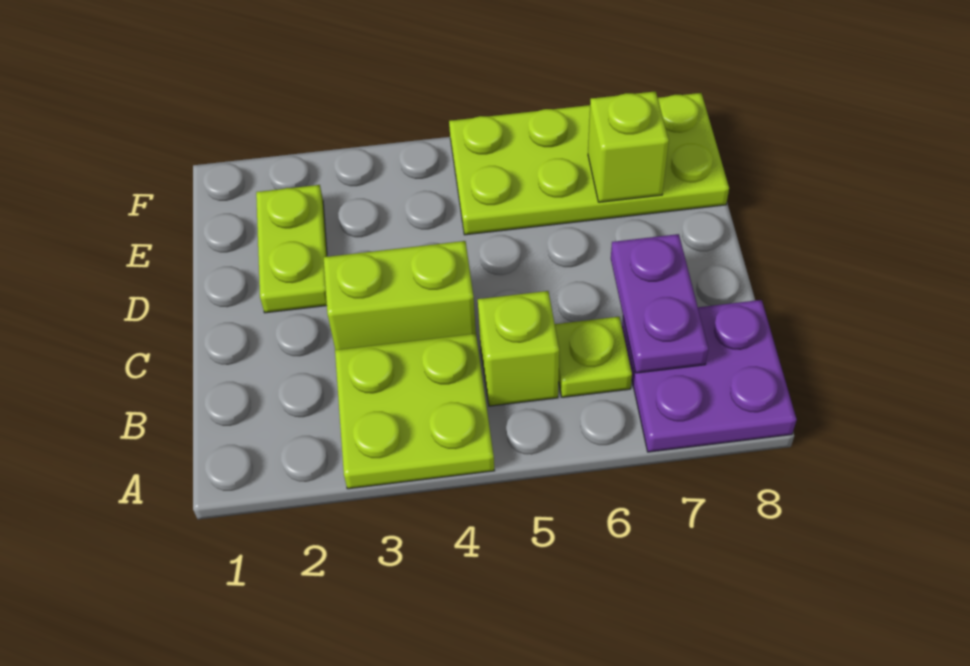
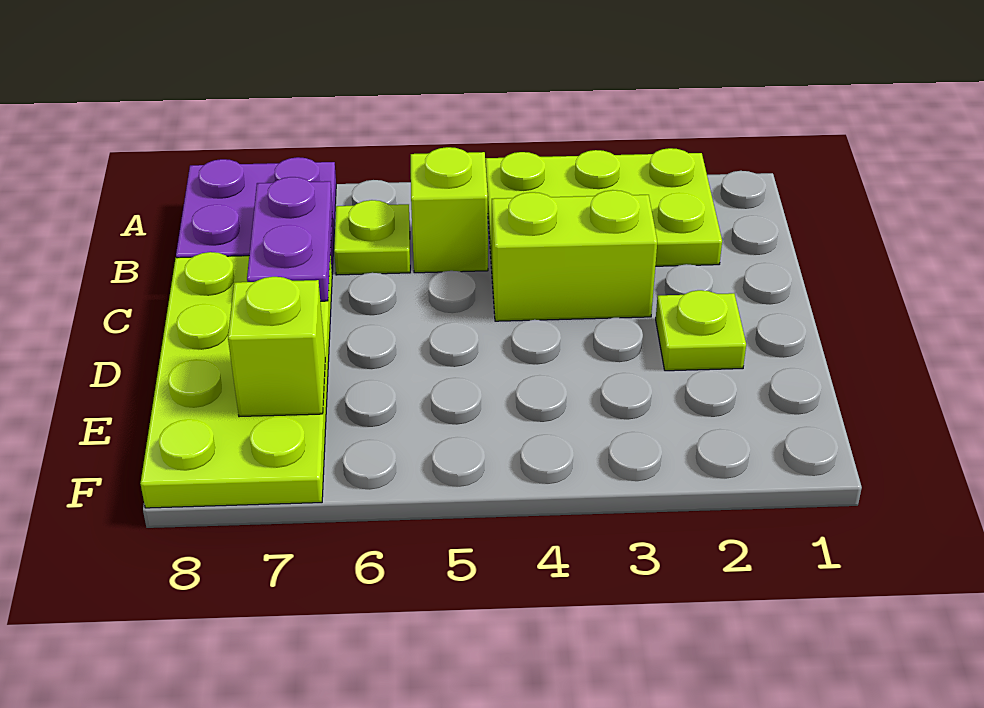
lime plate A3:B4 level 1 -> lime plate A2:B4 level 1
lime plate D2:E2 level 1 -> lime plate D2 level 1
lime plate E5:F8 level 1 -> lime plate C7:F8 level 1

